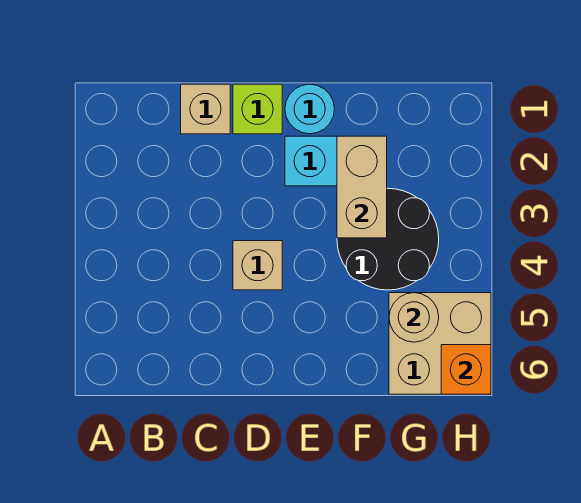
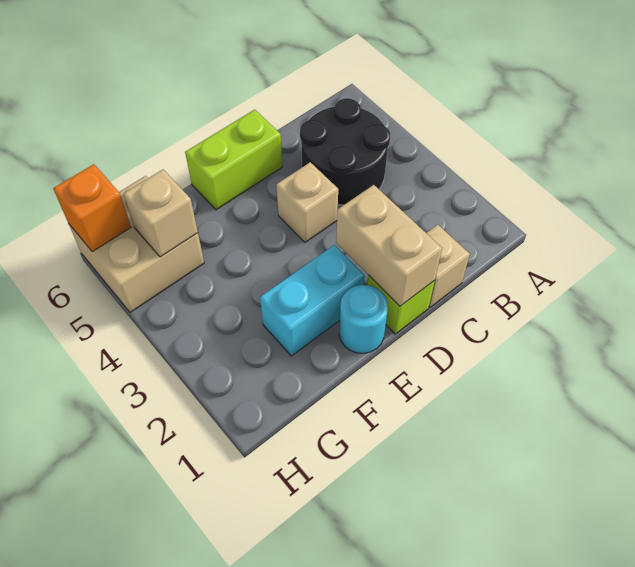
none -> lime brick D6:E6 level 1
tan brick F2:F3 level 2 -> tan brick D1:D2 level 2
black round brick F3:G4 level 1 -> black round brick B4:C5 level 1
tan round brick G5 level 2 -> tan brick G5 level 2

